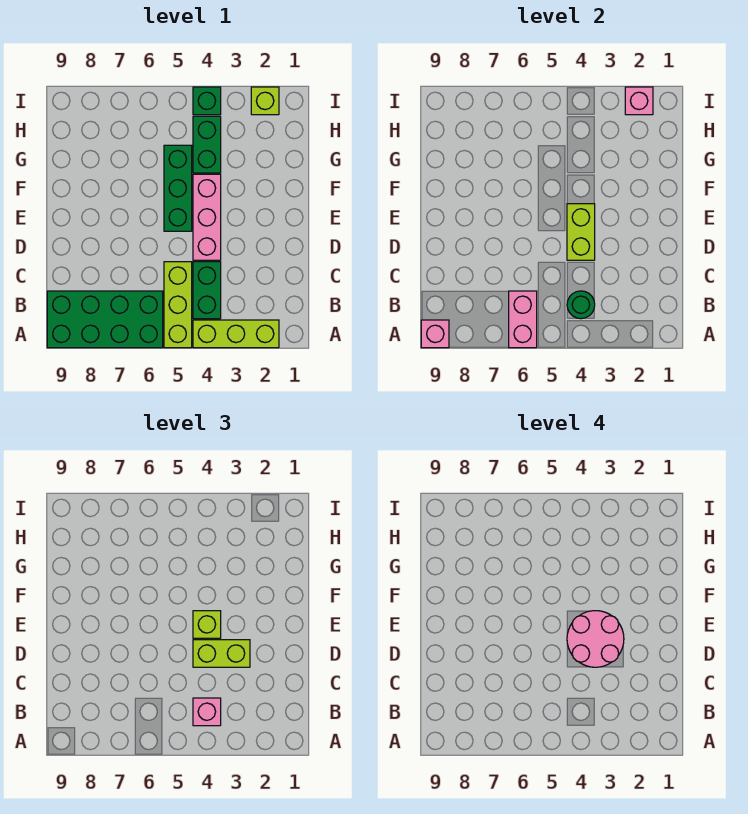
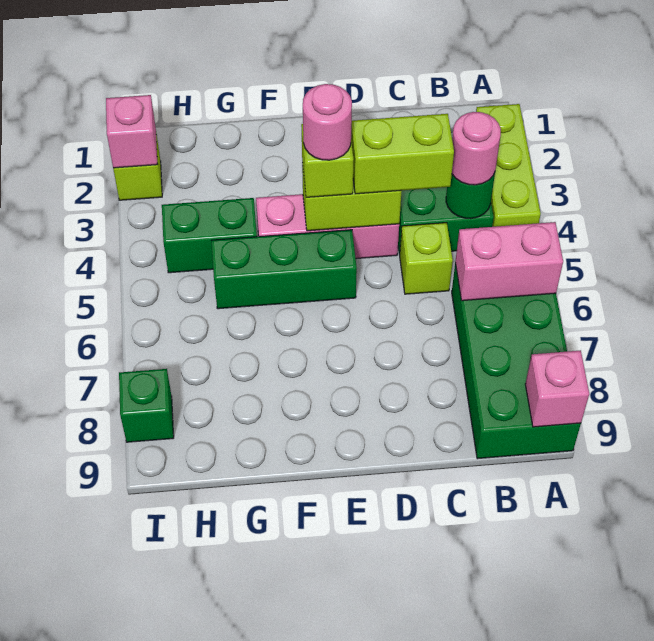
lime brick A5:C5 level 1 -> lime brick C5 level 1
pink brick B4 level 3 -> pink round brick B4 level 3
lime brick D3:D4 level 3 -> lime brick C4:D4 level 3
pink round brick D3:E4 level 4 -> pink round brick E4 level 4
green brick I4 level 1 -> green brick I8 level 1

